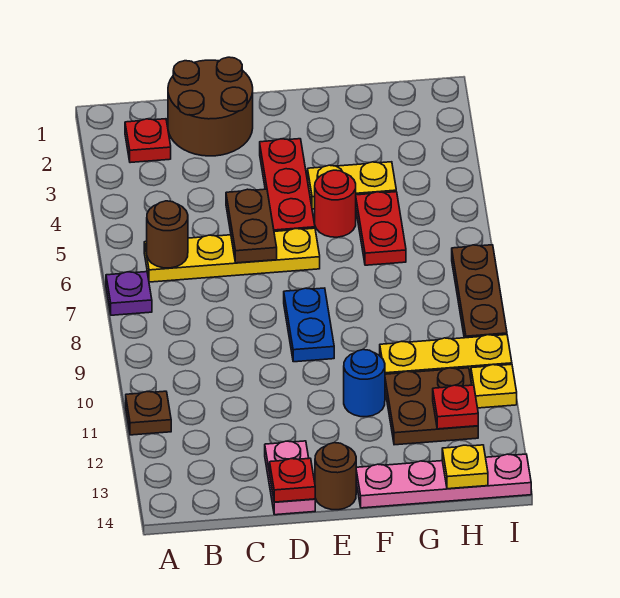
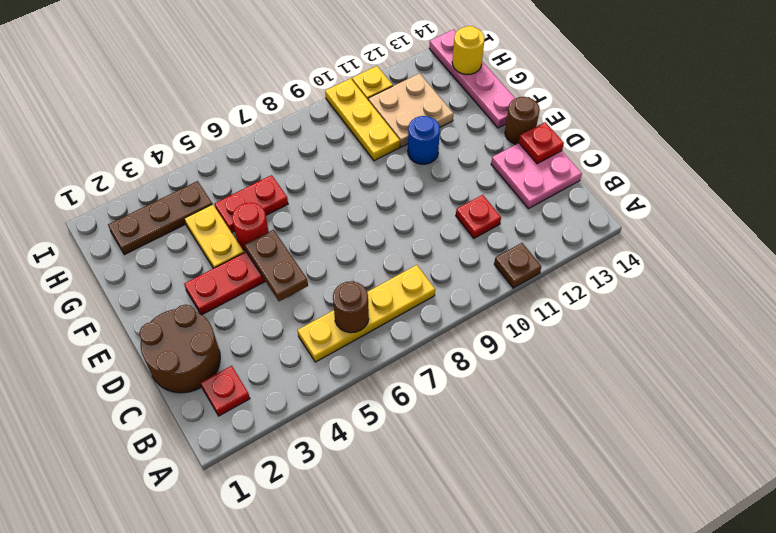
purple plate A7 level 1 -> none
yellow plate B6:E6 level 1 -> yellow plate B5:B8 level 1
brown plate D5:D6 level 2 -> brown plate D5:E5 level 2
pink plate D13:D14 level 1 -> pink plate C13:D14 level 1
blue plate E8:E9 level 1 -> none
brown plate G11:H12 level 1 -> tan plate G11:H12 level 1
red plate H12 level 2 -> red plate C11 level 1
yellow plate H14 level 2 -> yellow round brick H14 level 2
brown plate I7:I9 level 1 -> brown plate H2:H4 level 1

